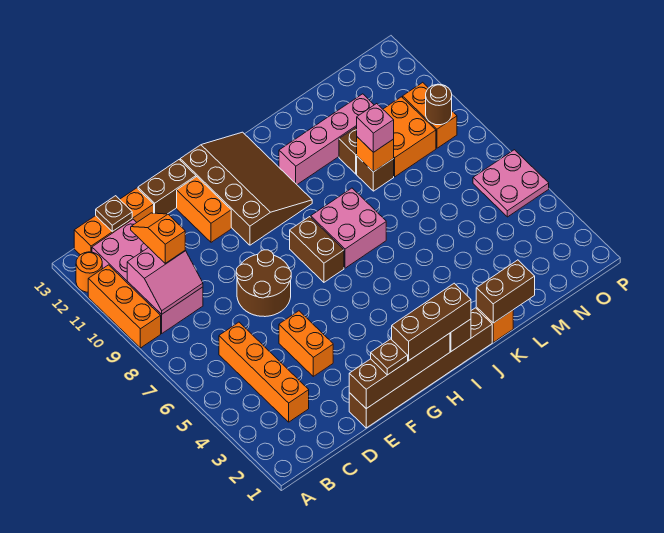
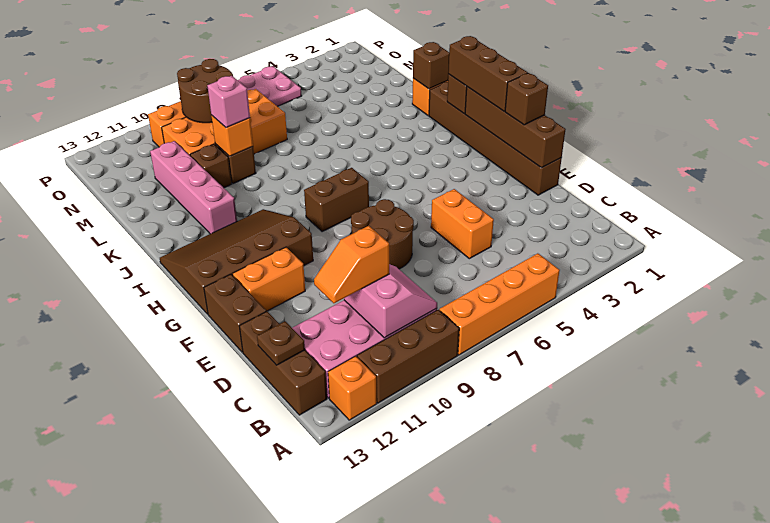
orange brick A9:A11 level 1 -> brown brick A9:A11 level 1
orange round brick A12 level 1 -> orange brick A12 level 1
orange brick B13:D13 level 1 -> brown brick B13:D13 level 1
orange brick C3:C6 level 1 -> orange brick A5:A8 level 1
orange brick E4:E5 level 1 -> orange brick D5:E5 level 1
brown plate F1 level 3 -> brown brick F1 level 3
pink brick I7:J8 level 1 -> none
brown brick K1:L1 level 2 -> brown brick K1 level 2
orange brick M9:N10 level 1 -> orange brick M7:N10 level 1
brown round brick O9 level 2 -> brown round brick N8:O9 level 2

